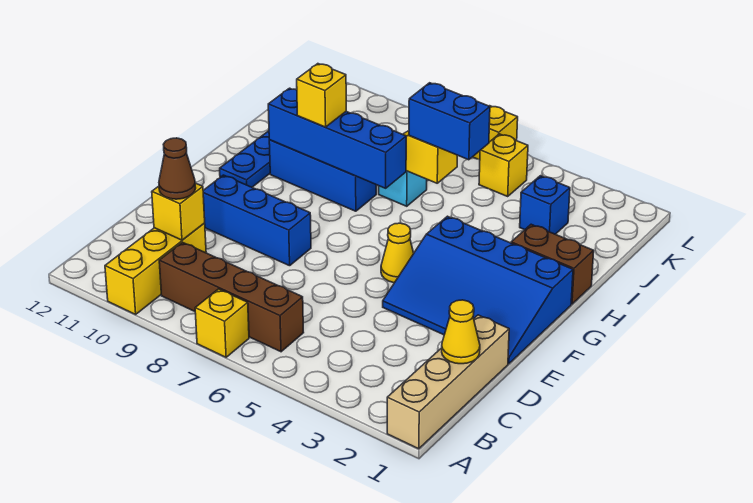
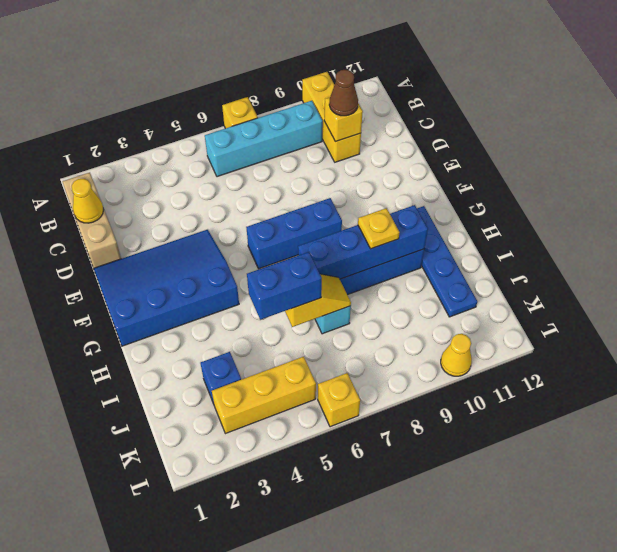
tan brick A1:D1 level 1 -> tan brick B1:D1 level 1
brown brick B6:B9 level 1 -> cyan brick B6:B9 level 1
blue brick E8:E10 level 1 -> blue brick F6:F8 level 1
yellow cone F5 level 1 -> yellow cone L10 level 1
brown brick H1:H2 level 1 -> none
yellow brick H9 level 3 -> yellow plate H9 level 3
yellow brick K5 level 1 -> yellow brick K3:K5 level 1

